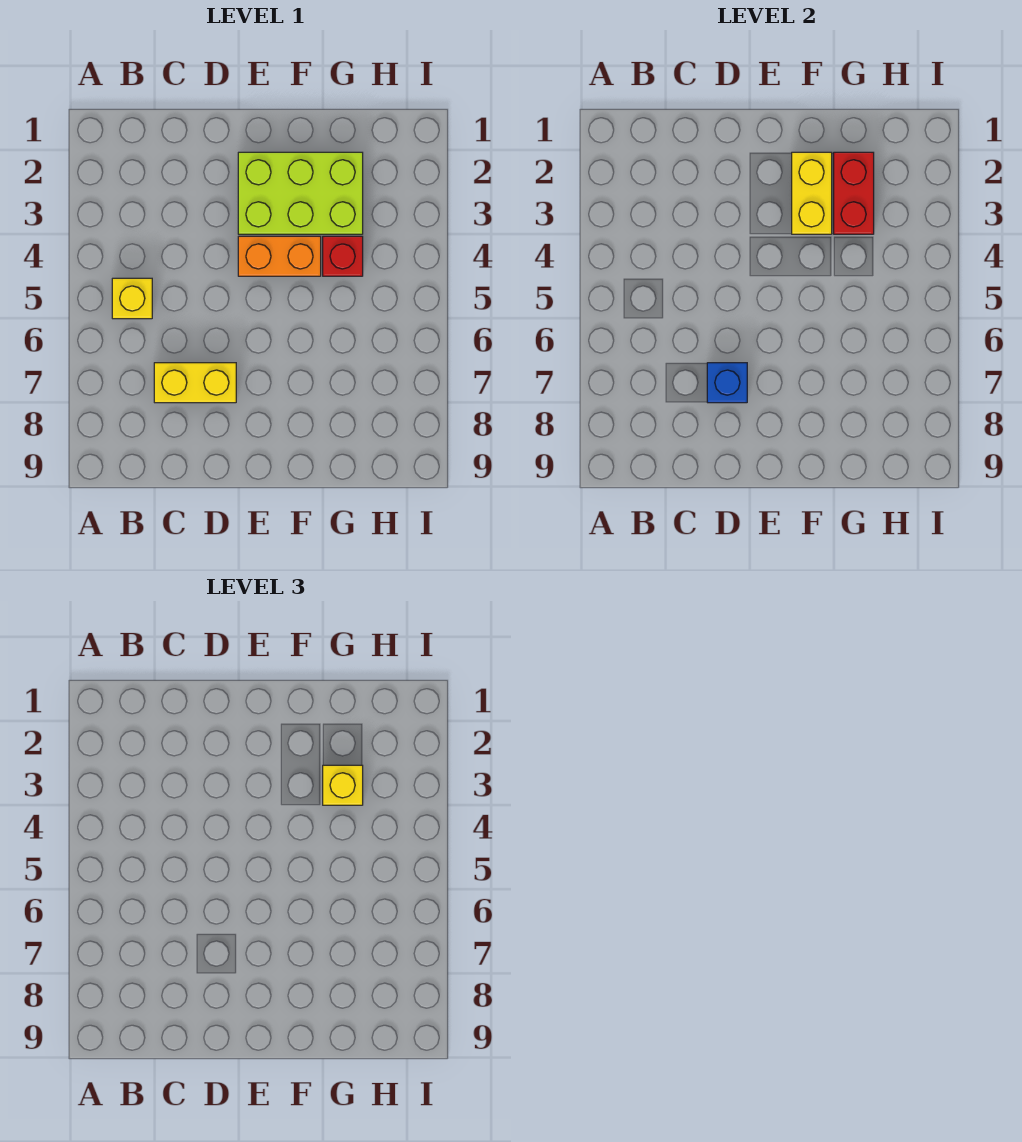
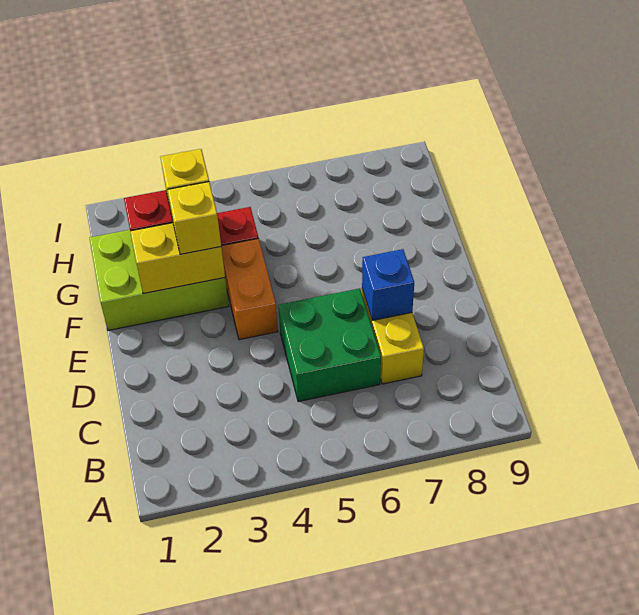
yellow brick B5 level 1 -> yellow brick F3 level 3
none -> green brick C5:D6 level 1
lime brick E2:G3 level 1 -> lime brick F1:G3 level 1

